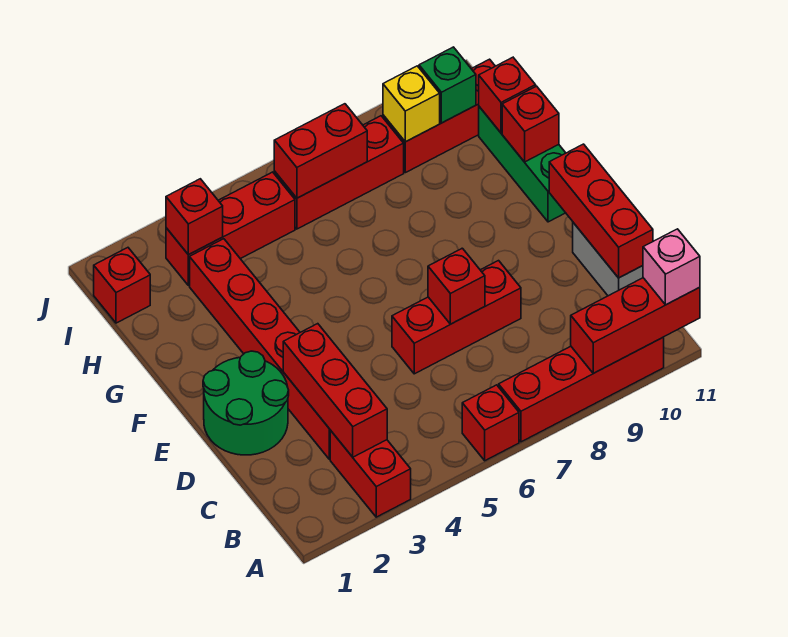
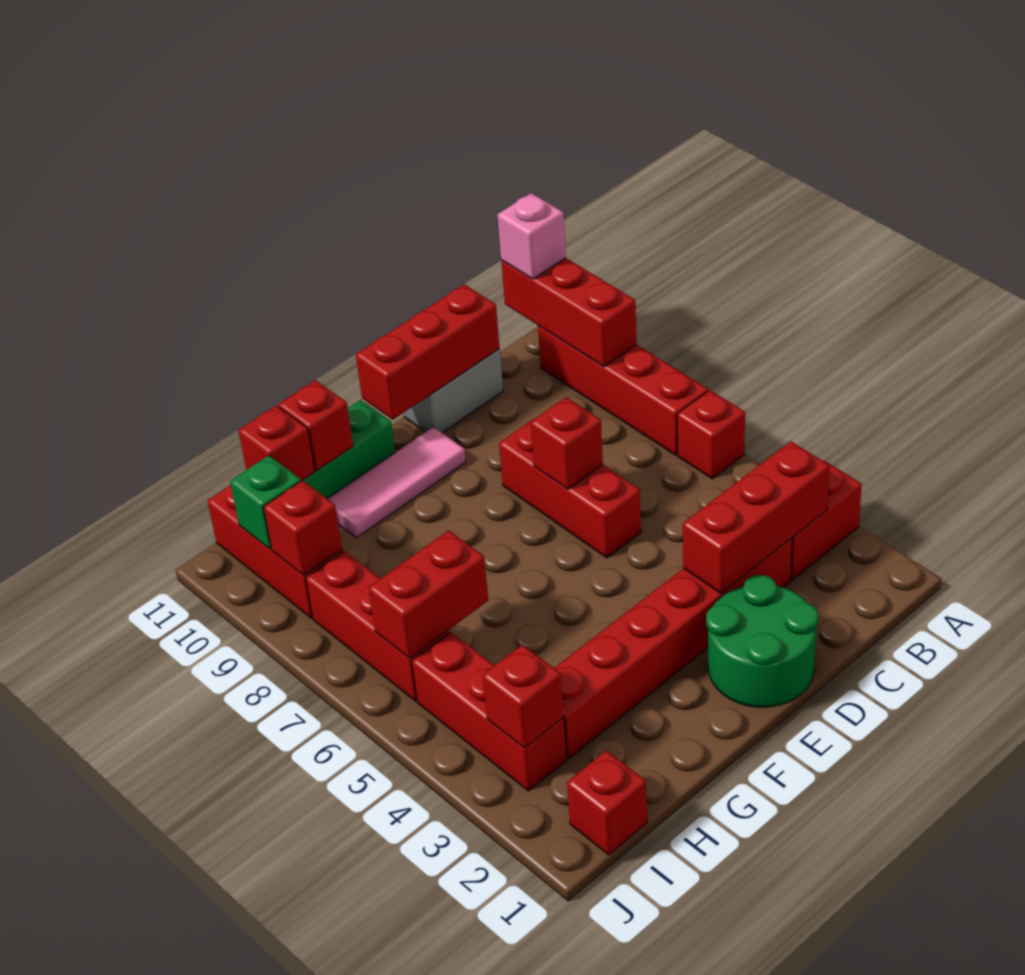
none -> pink tile E10:G10 level 1
red brick I6:I7 level 2 -> red brick H6:I6 level 2
yellow brick I9 level 2 -> red brick I9 level 2

